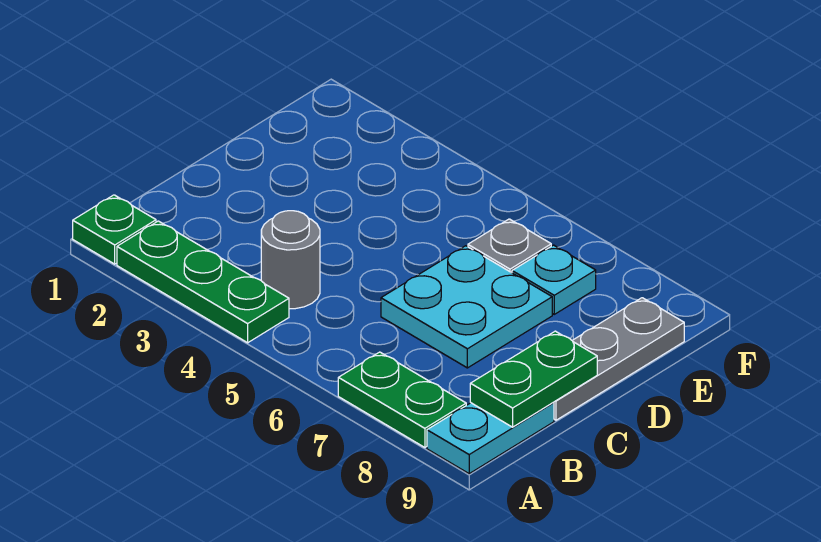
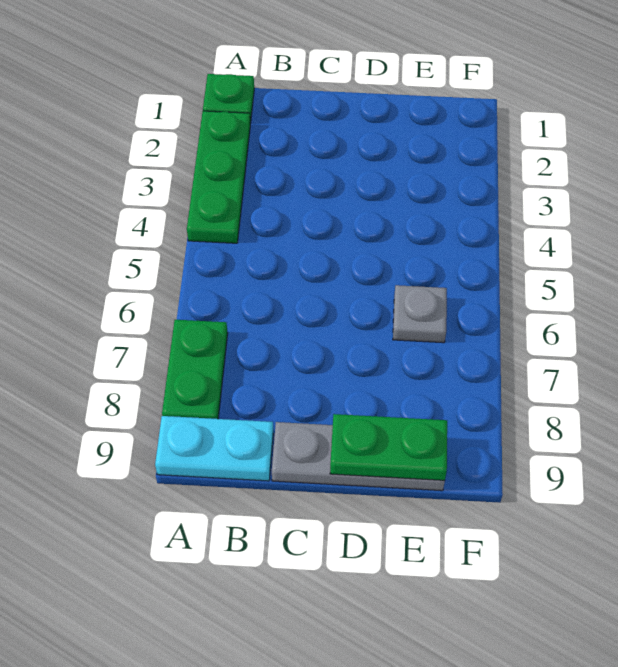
grey round brick B4 level 1 -> none
green plate B9:C9 level 2 -> green plate D9:E9 level 2
cyan plate C6:D7 level 1 -> none
cyan plate E7 level 1 -> none

